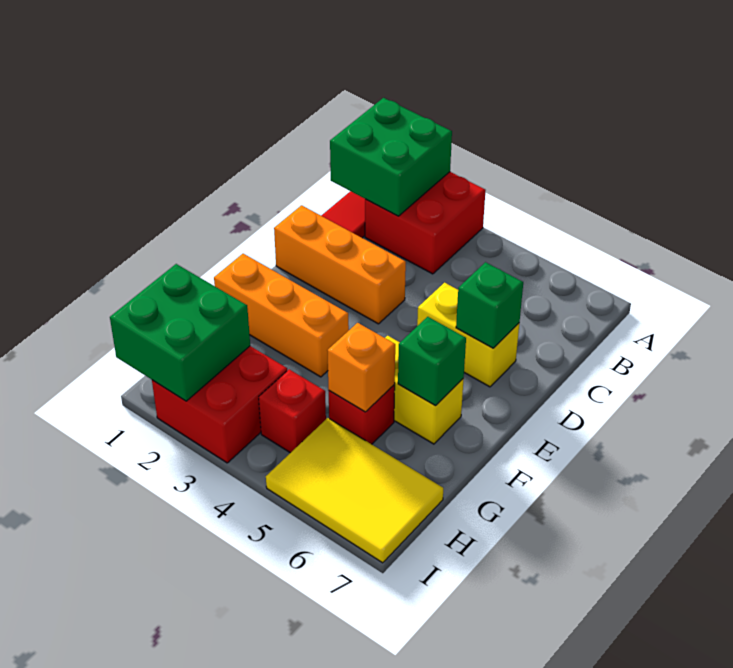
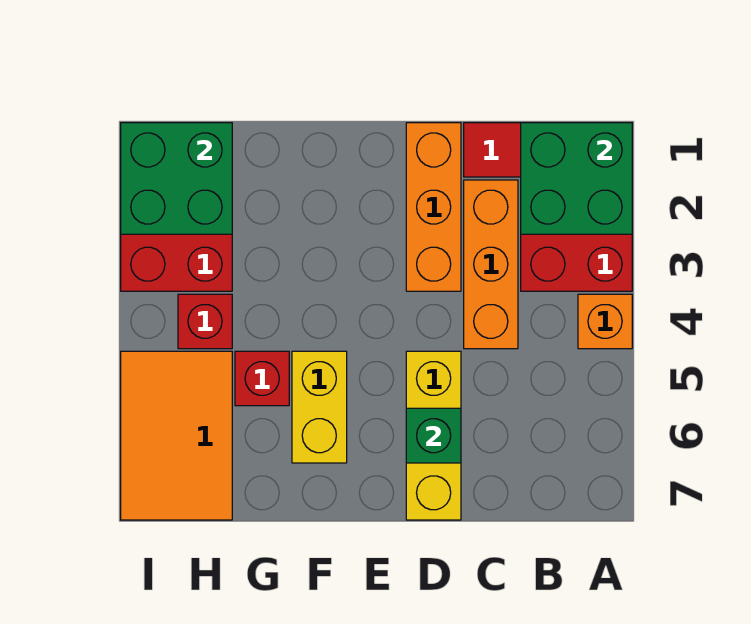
yellow brick D5:D6 level 1 -> yellow brick D5:D7 level 1
orange brick F1:F3 level 1 -> orange brick C2:C4 level 1
green brick F6 level 2 -> none
orange brick G5 level 2 -> orange brick A4 level 1
yellow tile H5:I7 level 1 -> orange tile H5:I7 level 1

